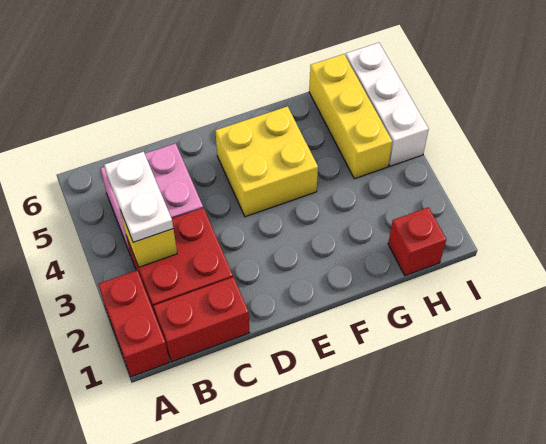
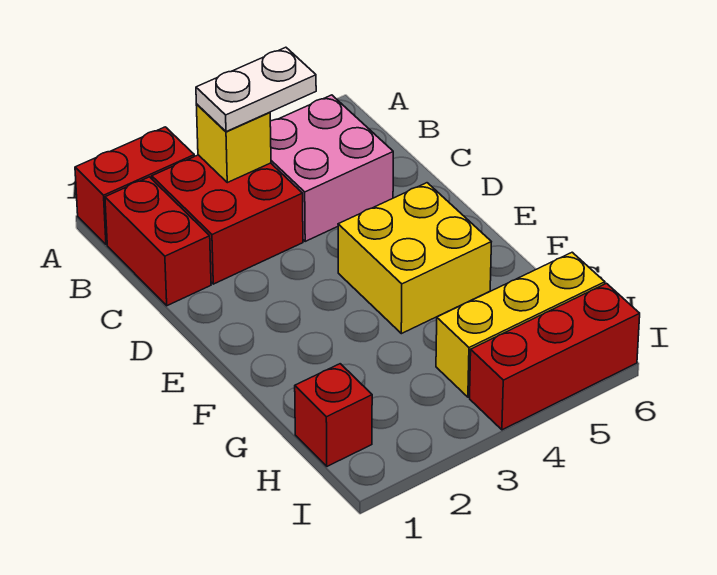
white brick I4:I6 level 1 -> red brick I4:I6 level 1

